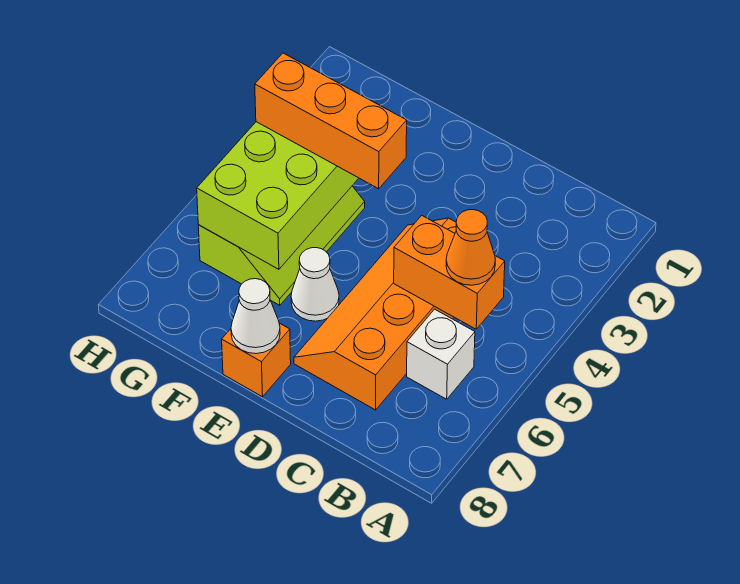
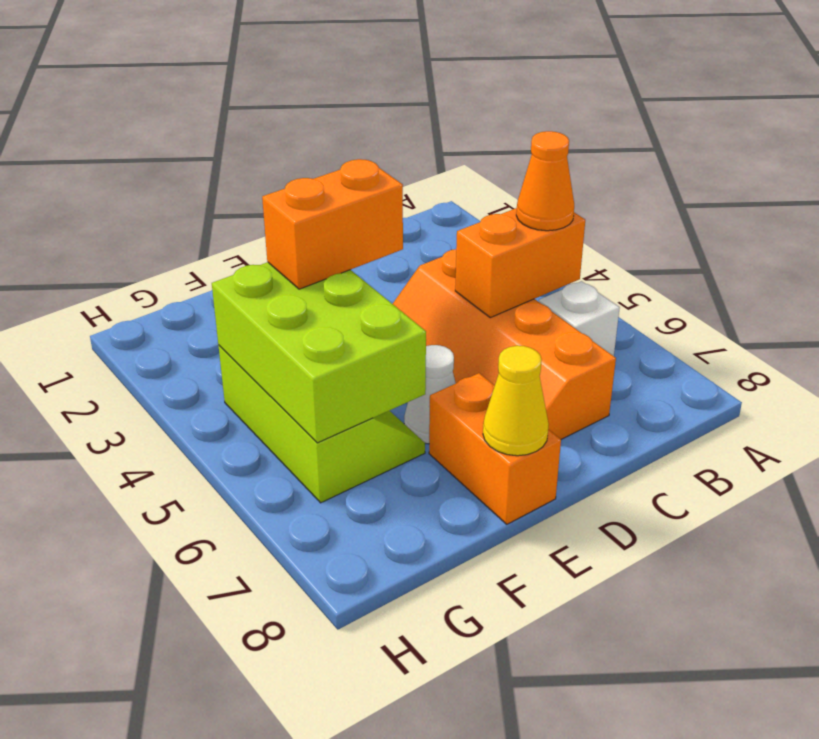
orange brick E4:G4 level 3 -> orange brick E4:F4 level 3
orange brick E8 level 1 -> orange brick E7:E8 level 1
white cone E8 level 2 -> yellow cone E8 level 2

